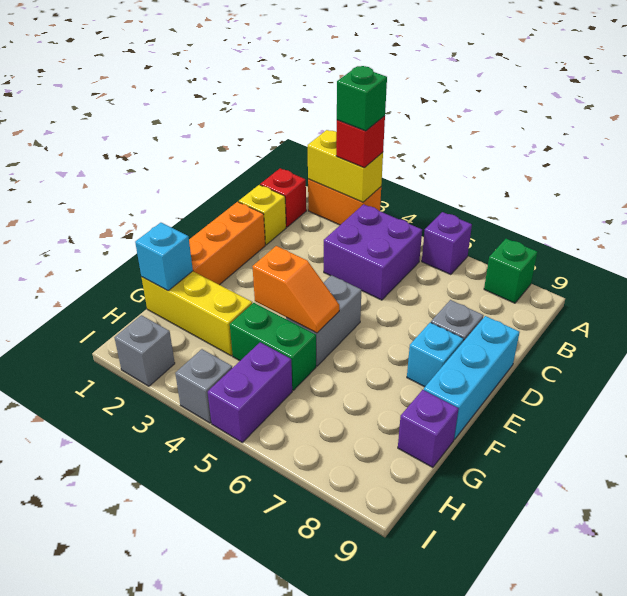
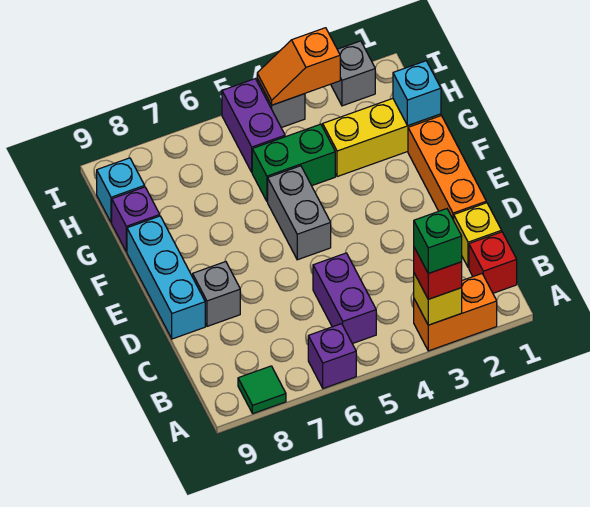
yellow brick A2:A3 level 2 -> yellow brick A3 level 2
green brick A8 level 1 -> green tile A8 level 1
purple brick B4:C5 level 1 -> purple brick B5:C5 level 1
cyan brick E8 level 1 -> cyan brick H9 level 1
orange slope F4:F5 level 2 top 4 -> orange slope I3:I4 level 2 top 3

